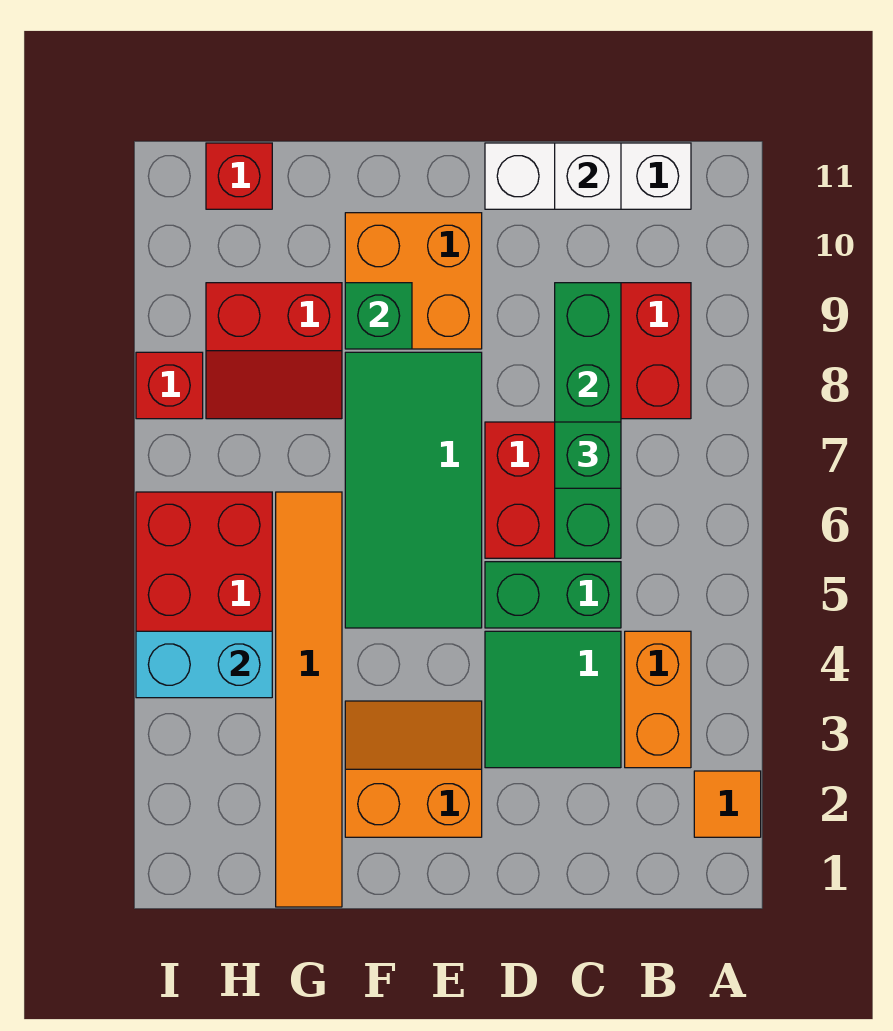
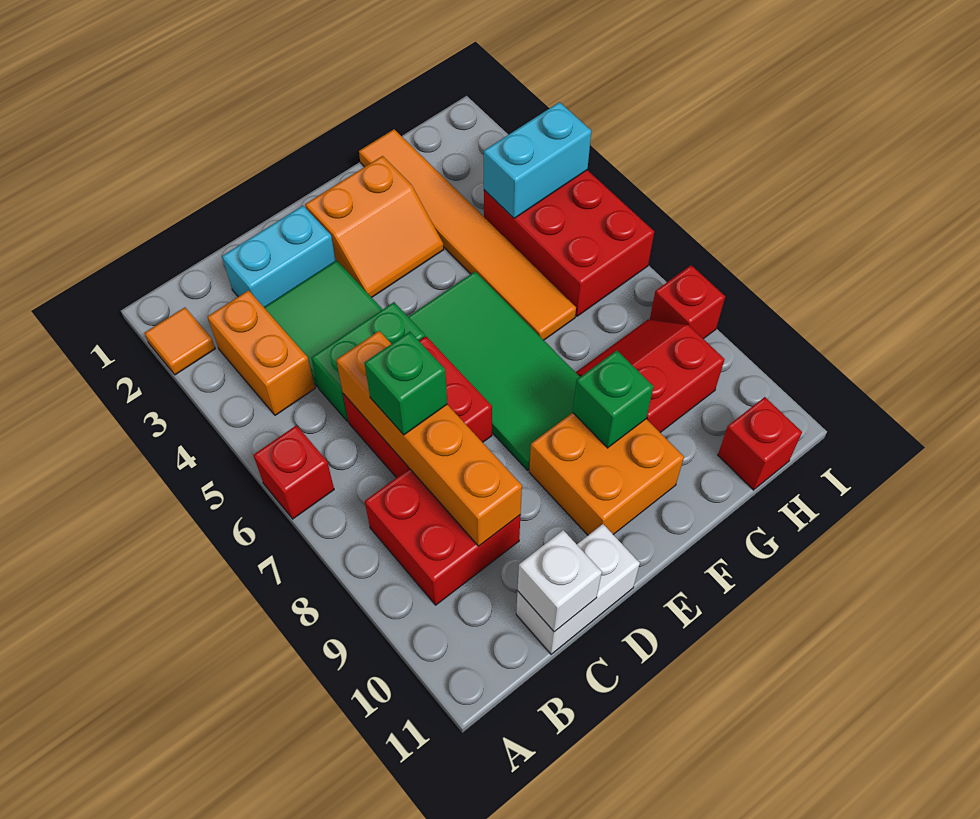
none -> red brick A6 level 1
white brick B11:D11 level 1 -> white brick C11:D11 level 1
none -> cyan brick C2:D2 level 1
green brick C6:C9 level 2 -> orange brick C6:C9 level 2

